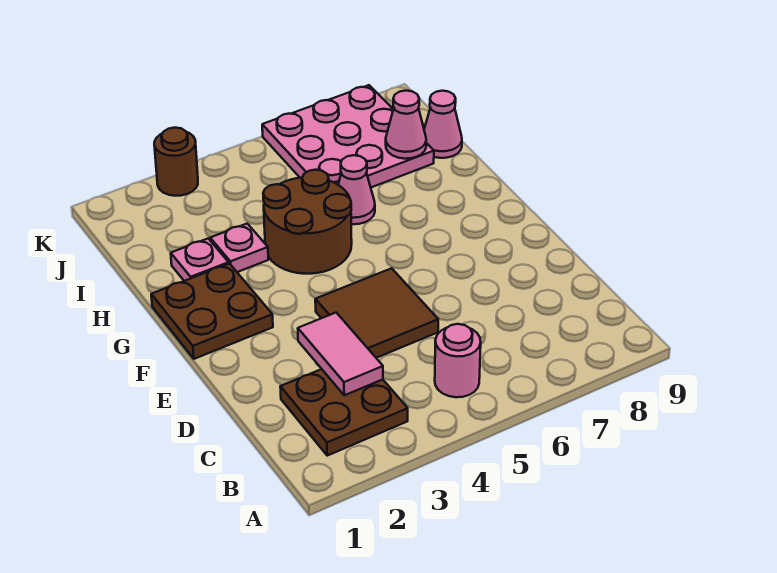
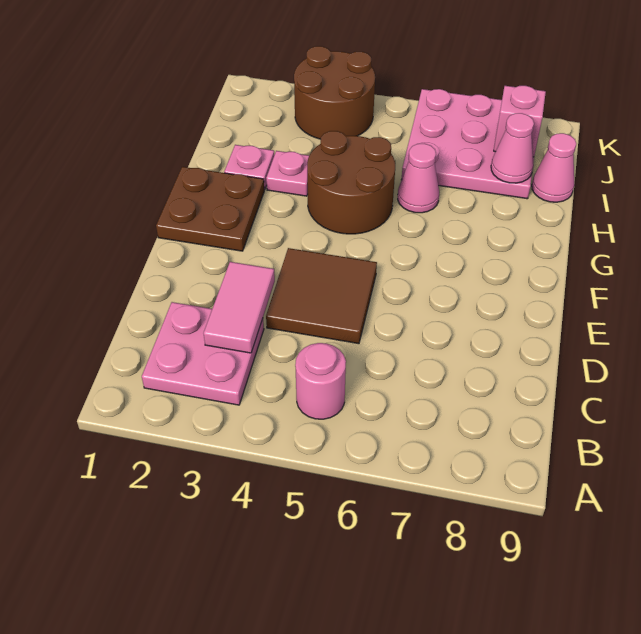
brown plate B2:C3 level 1 -> pink plate B2:C3 level 1
none -> pink brick J8 level 2
brown round brick K3 level 1 -> brown round brick J3:K4 level 1

